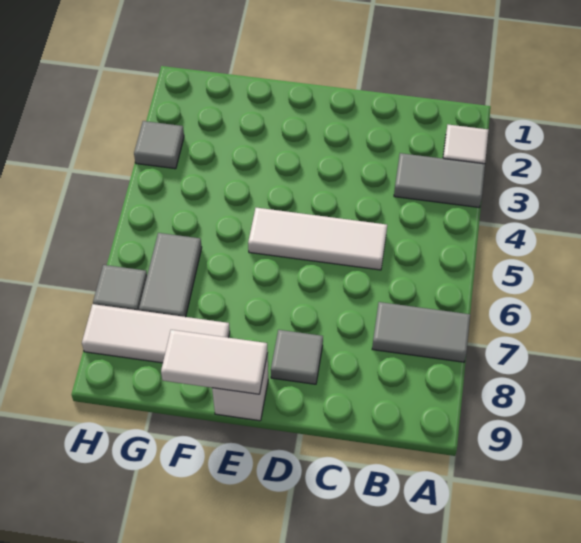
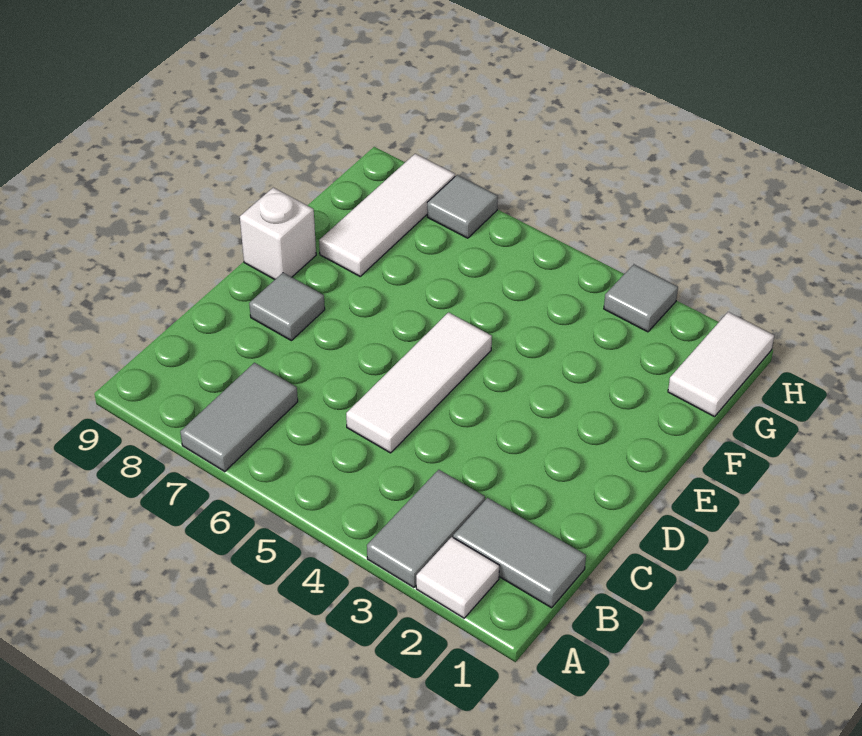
white tile E9:F9 level 2 -> white tile G1:H1 level 1
grey tile G6:G7 level 1 -> grey tile B1:B2 level 1

